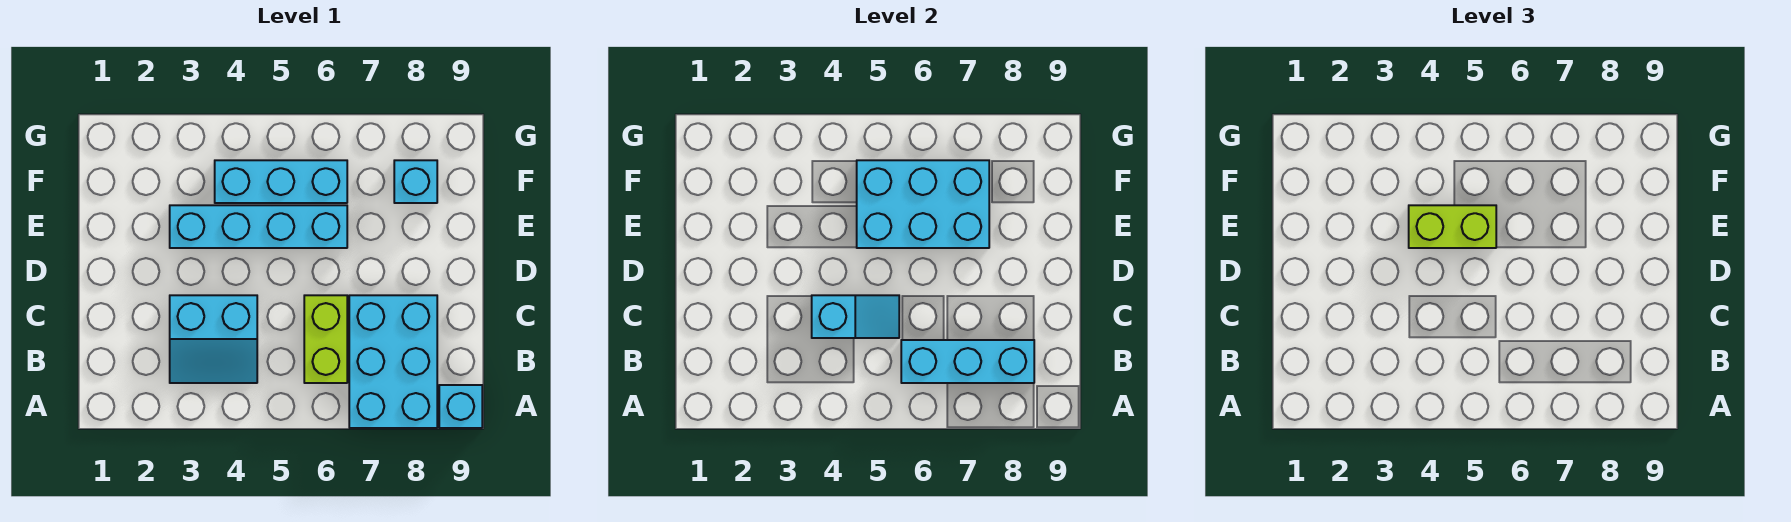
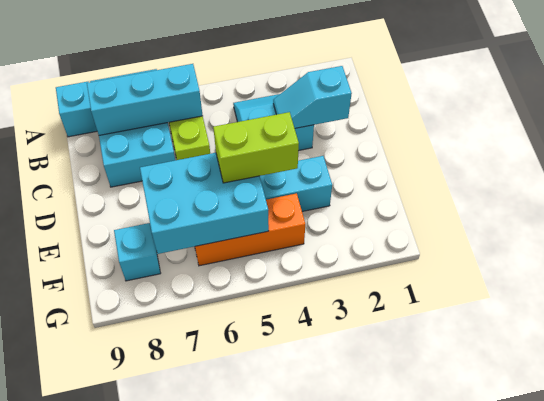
cyan slope C4:C5 level 2 top 4 -> cyan slope C2:C3 level 2 top 2
cyan brick F4:F6 level 1 -> orange brick F4:F6 level 1

